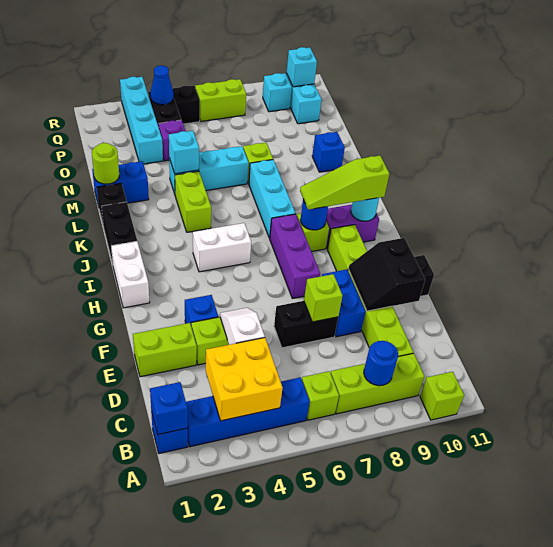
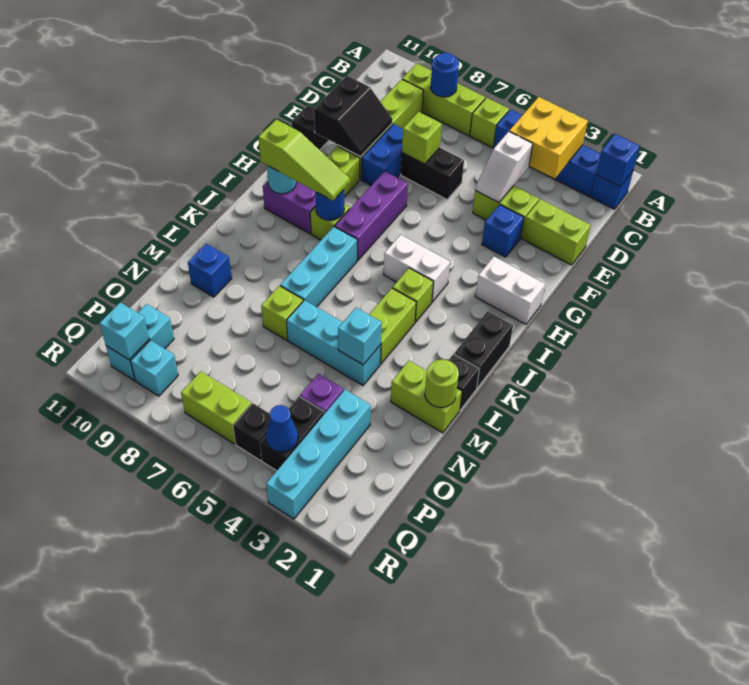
lime brick A10 level 1 -> lime brick J4 level 1
white brick H1:I1 level 1 -> white brick H1:H2 level 1
blue brick M1:M2 level 1 -> lime brick M1:M2 level 1

